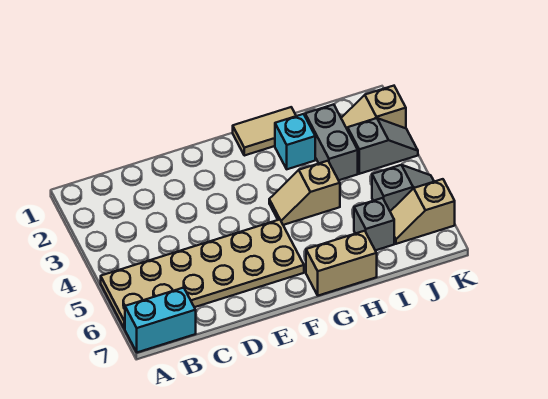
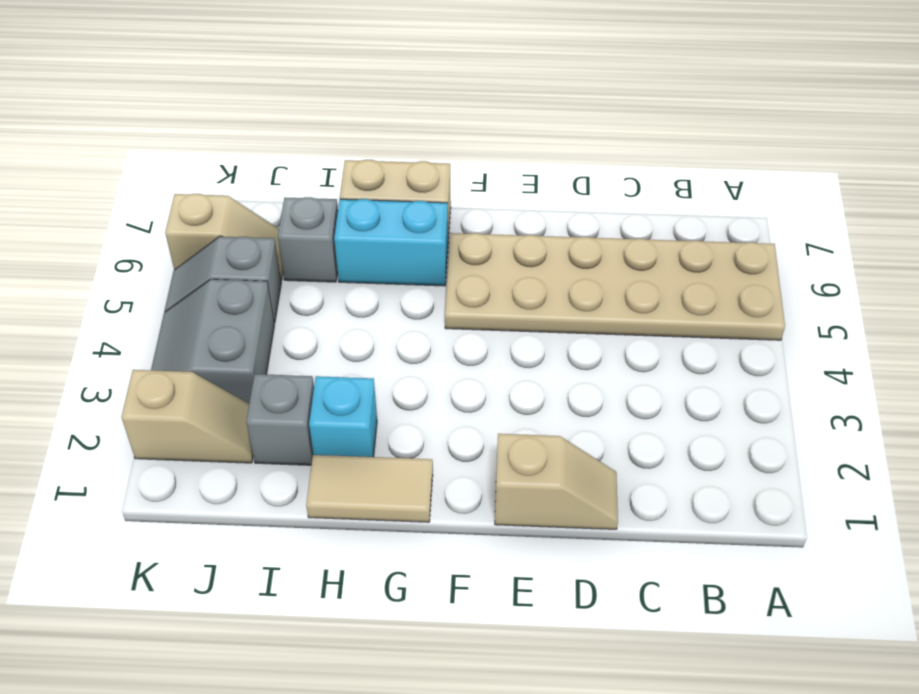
cyan brick A7:B7 level 1 -> cyan brick G6:H6 level 1
tan slope G4:H4 level 1 top H -> tan slope D1:E1 level 1 top E
grey brick I2:I3 level 1 -> grey brick I2 level 1
grey slope J3:K3 level 1 top J -> grey slope J3:K4 level 1 top J

